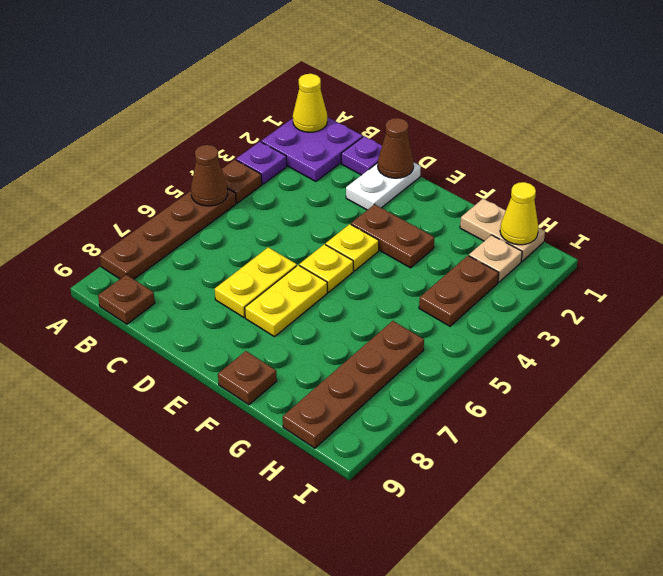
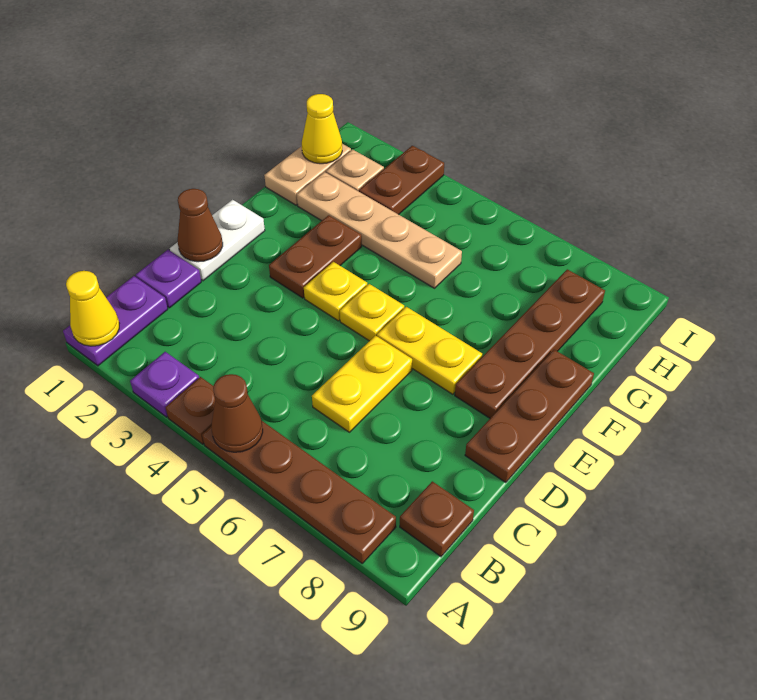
purple plate A1:B2 level 1 -> purple plate A1:B1 level 1
white plate D1:D2 level 1 -> white plate D1:E1 level 1
yellow plate D6:D7 level 1 -> yellow plate C6:D6 level 1
brown plate F9 level 1 -> brown plate D9:F9 level 1
none -> tan plate G2:G5 level 1
brown plate H3:H4 level 1 -> brown plate H3:I3 level 1
brown plate H6:H9 level 1 -> brown plate E8:H8 level 1

